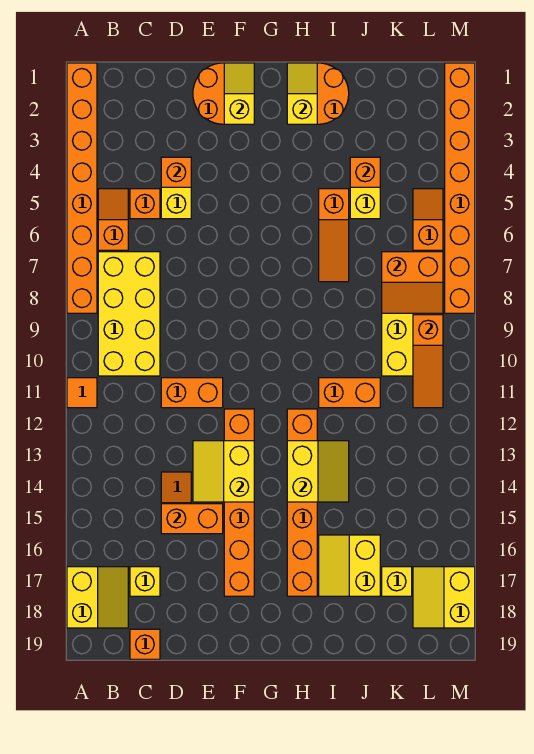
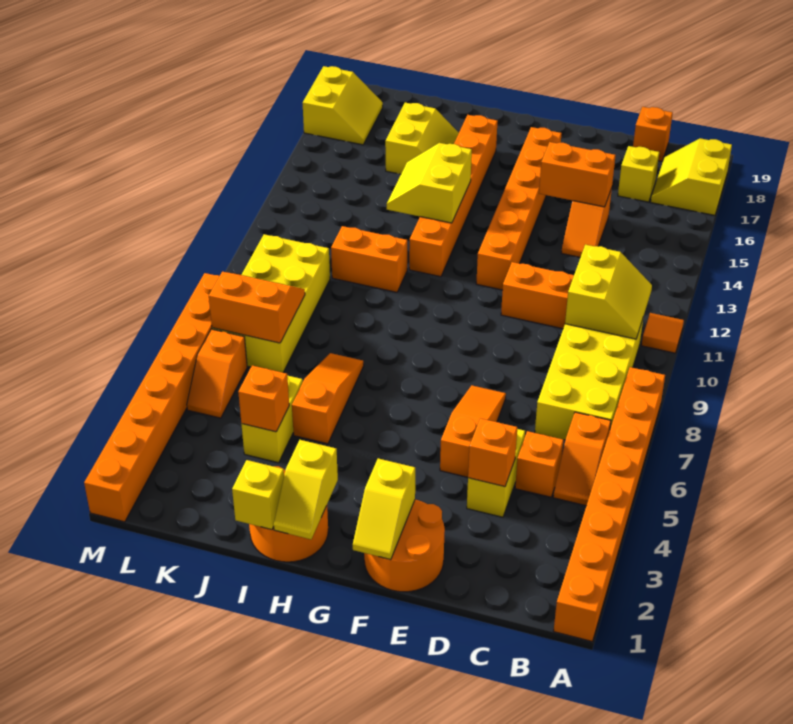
yellow slope E13:F14 level 2 top F -> yellow slope B10:C11 level 2 top C
yellow brick K17 level 1 -> yellow brick I1 level 2
orange slope L9:L11 level 2 top 9 -> orange slope E5:E7 level 1 top 5

